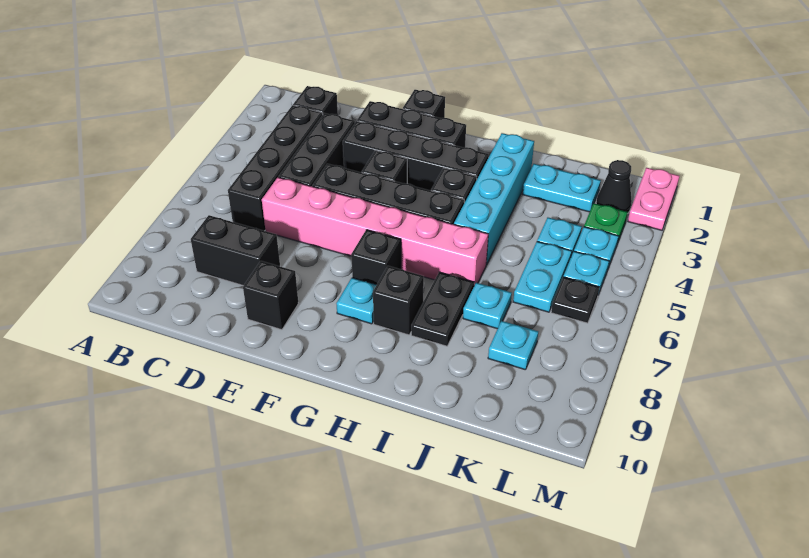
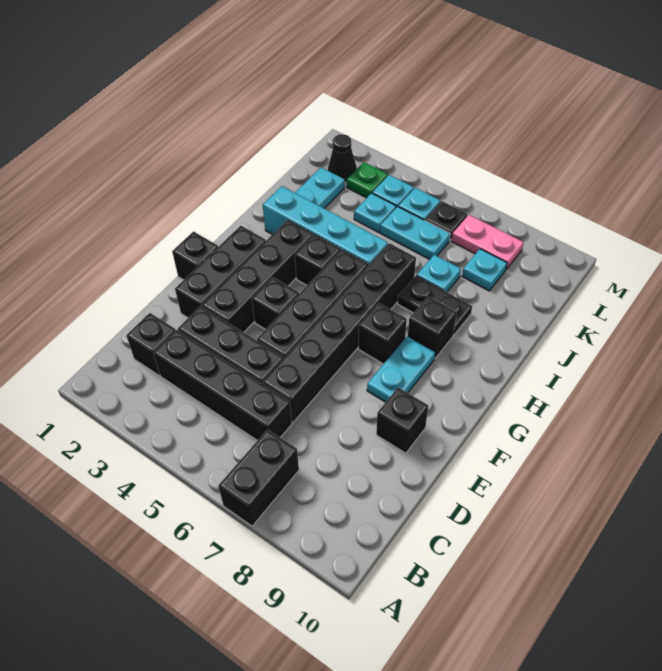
black brick C8:D8 level 1 -> black brick A7:B7 level 1
pink brick D6:I6 level 1 -> black brick D6:I6 level 1
cyan plate G8 level 1 -> cyan plate F8:G8 level 1
pink plate M1:M2 level 1 -> pink plate L7:L8 level 1

